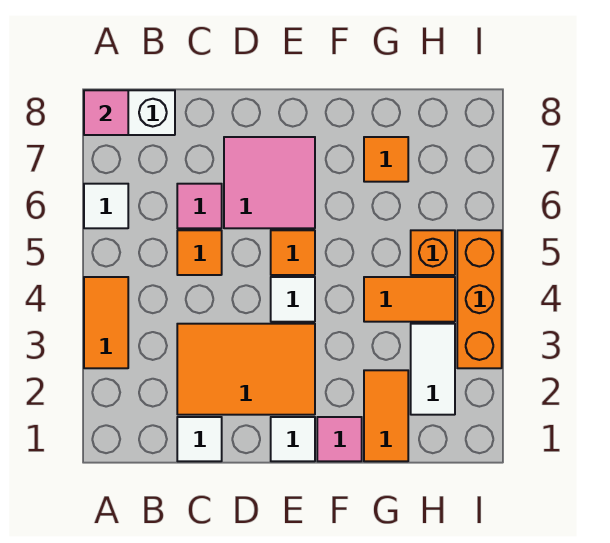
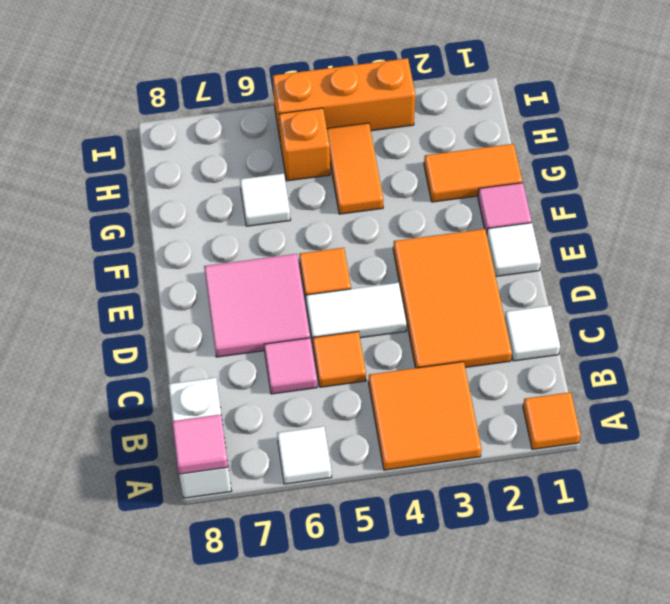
orange tile A3:A4 level 1 -> orange tile A3:B4 level 1
white tile E4 level 1 -> white tile G6 level 1
orange tile G7 level 1 -> orange tile A1 level 1
white tile H2:H3 level 1 -> white tile D4:D5 level 1

